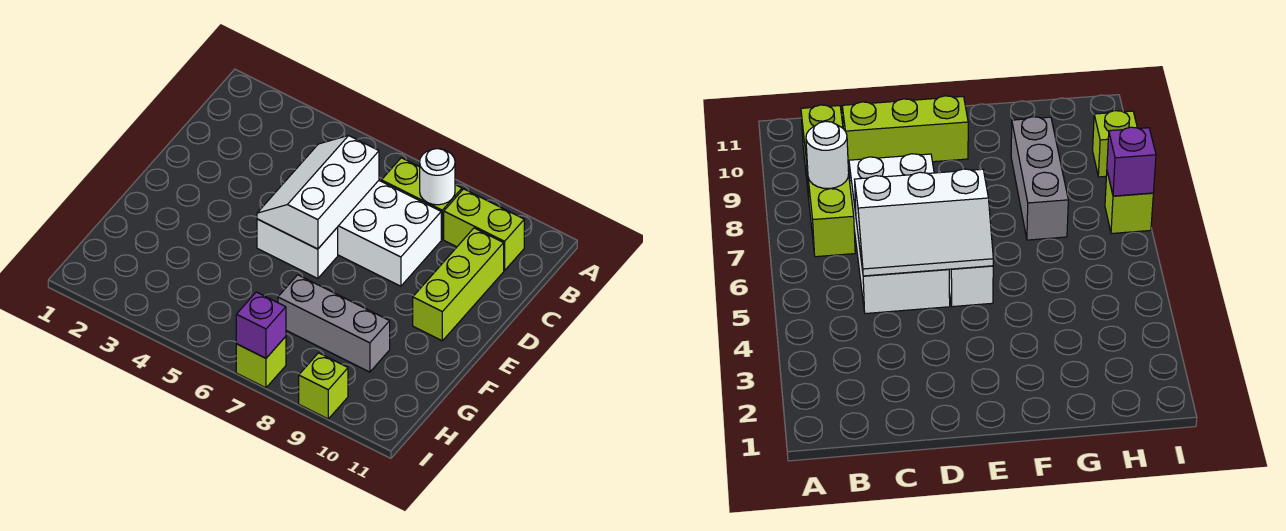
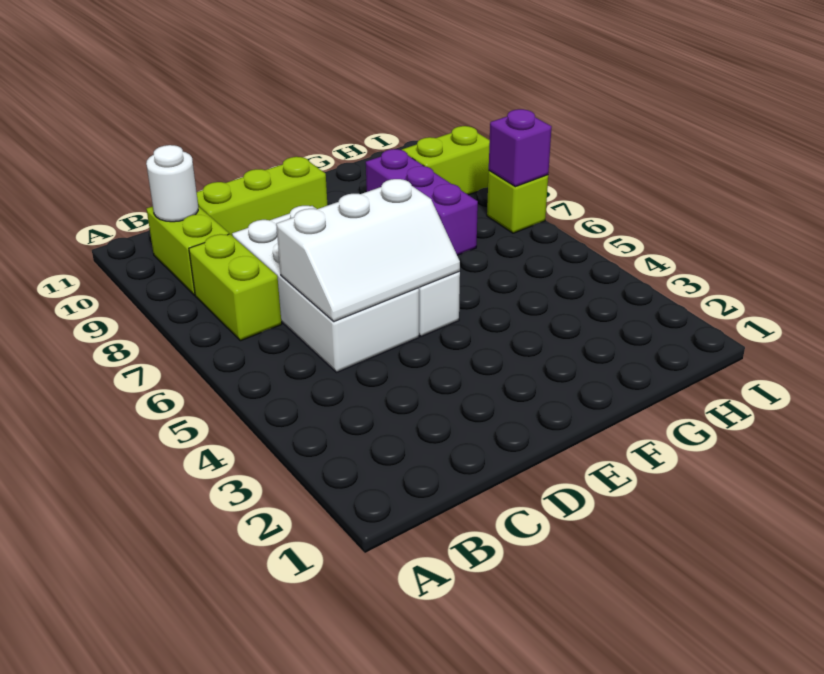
white round brick B8 level 2 -> white round brick B10 level 2
grey brick G7:G9 level 1 -> purple brick G7:G9 level 1
lime brick I9 level 1 -> lime brick H9:I9 level 1

